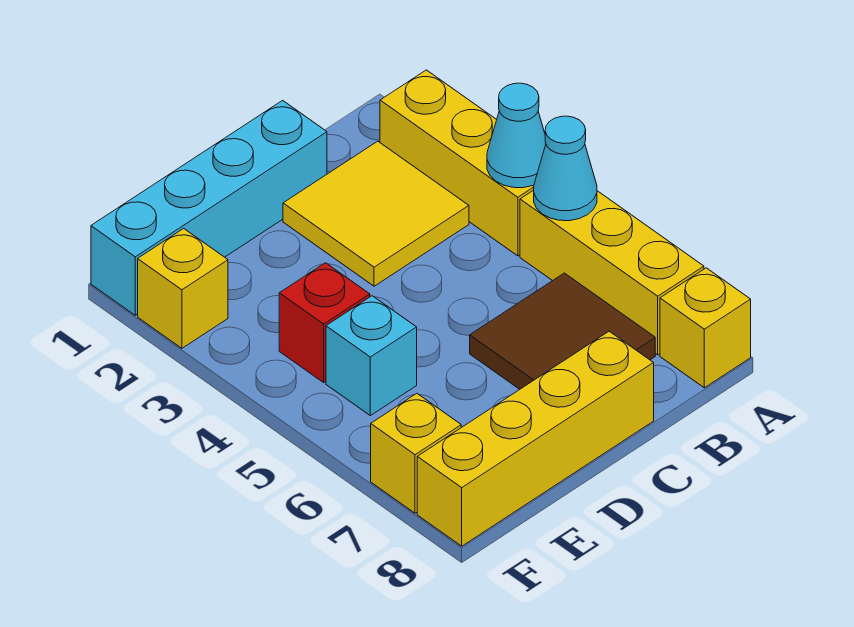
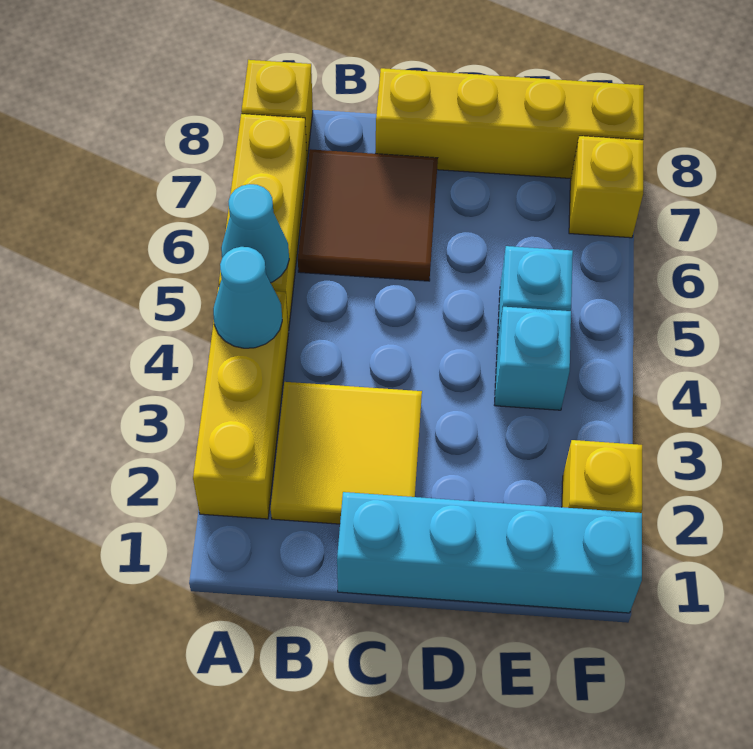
red brick E4 level 1 -> cyan brick E4 level 1

